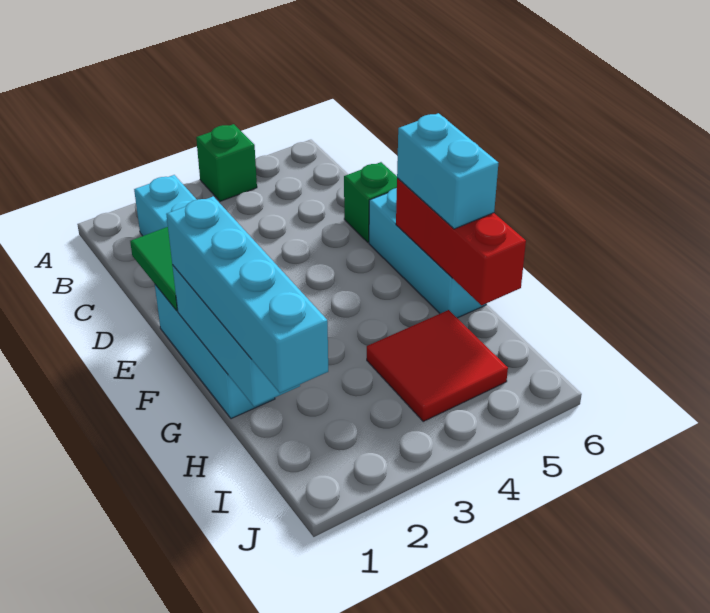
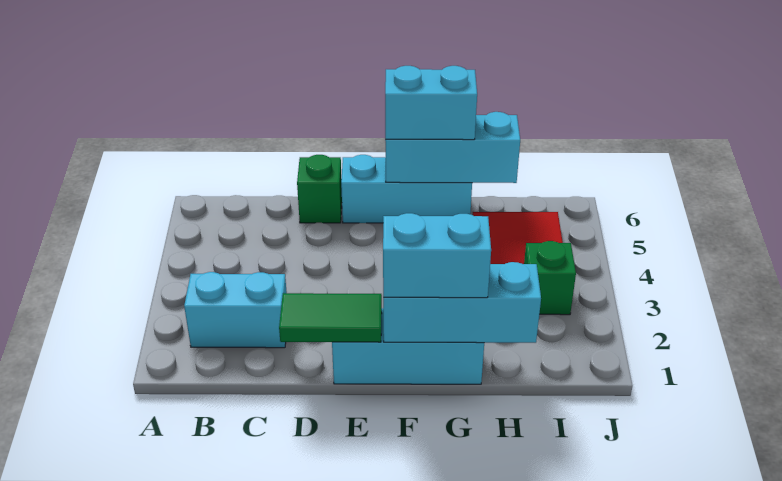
green brick A4 level 1 -> green brick I3 level 1
cyan brick F1:I1 level 3 -> cyan brick F1:G1 level 3
red brick F6:H6 level 2 -> cyan brick F6:H6 level 2

